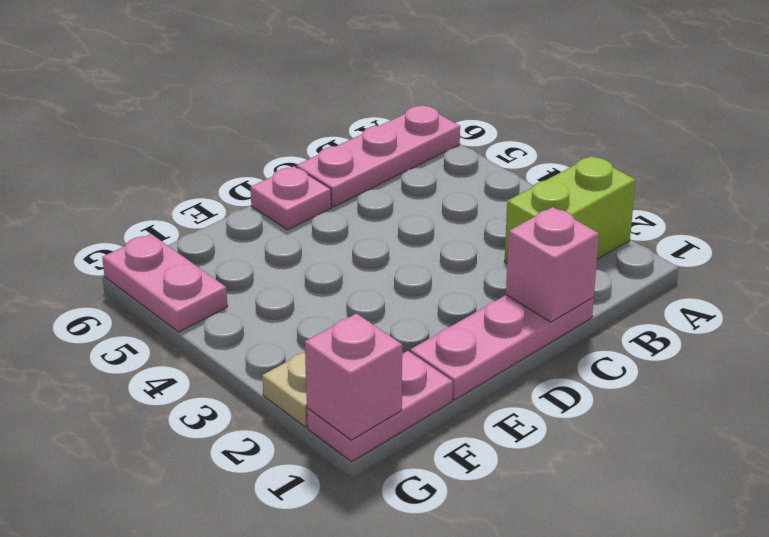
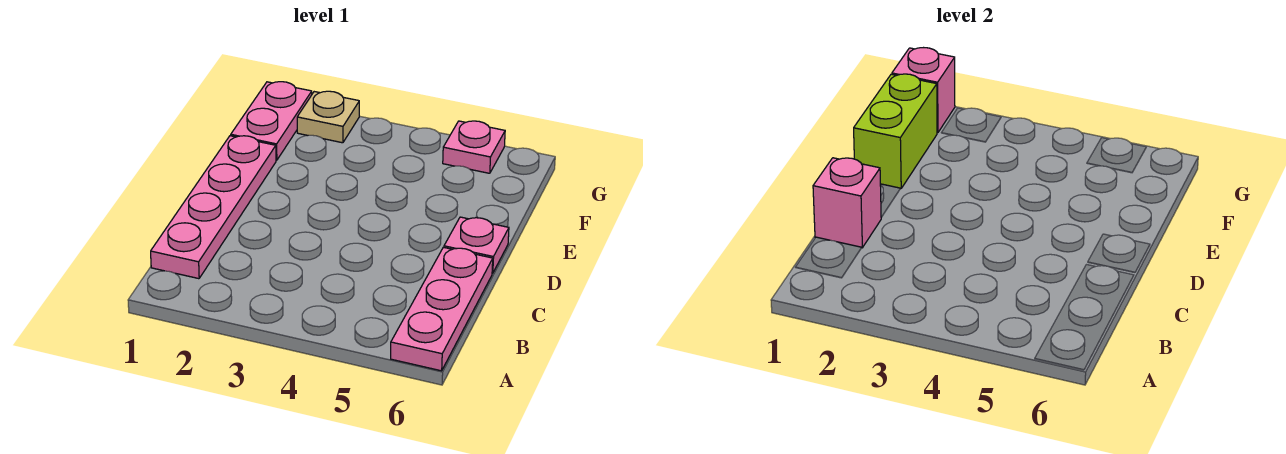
lime brick A2:B2 level 1 -> lime brick E1:F1 level 2
pink plate C1:E1 level 1 -> pink plate B1:E1 level 1
pink plate G5:G6 level 1 -> pink plate G5 level 1

